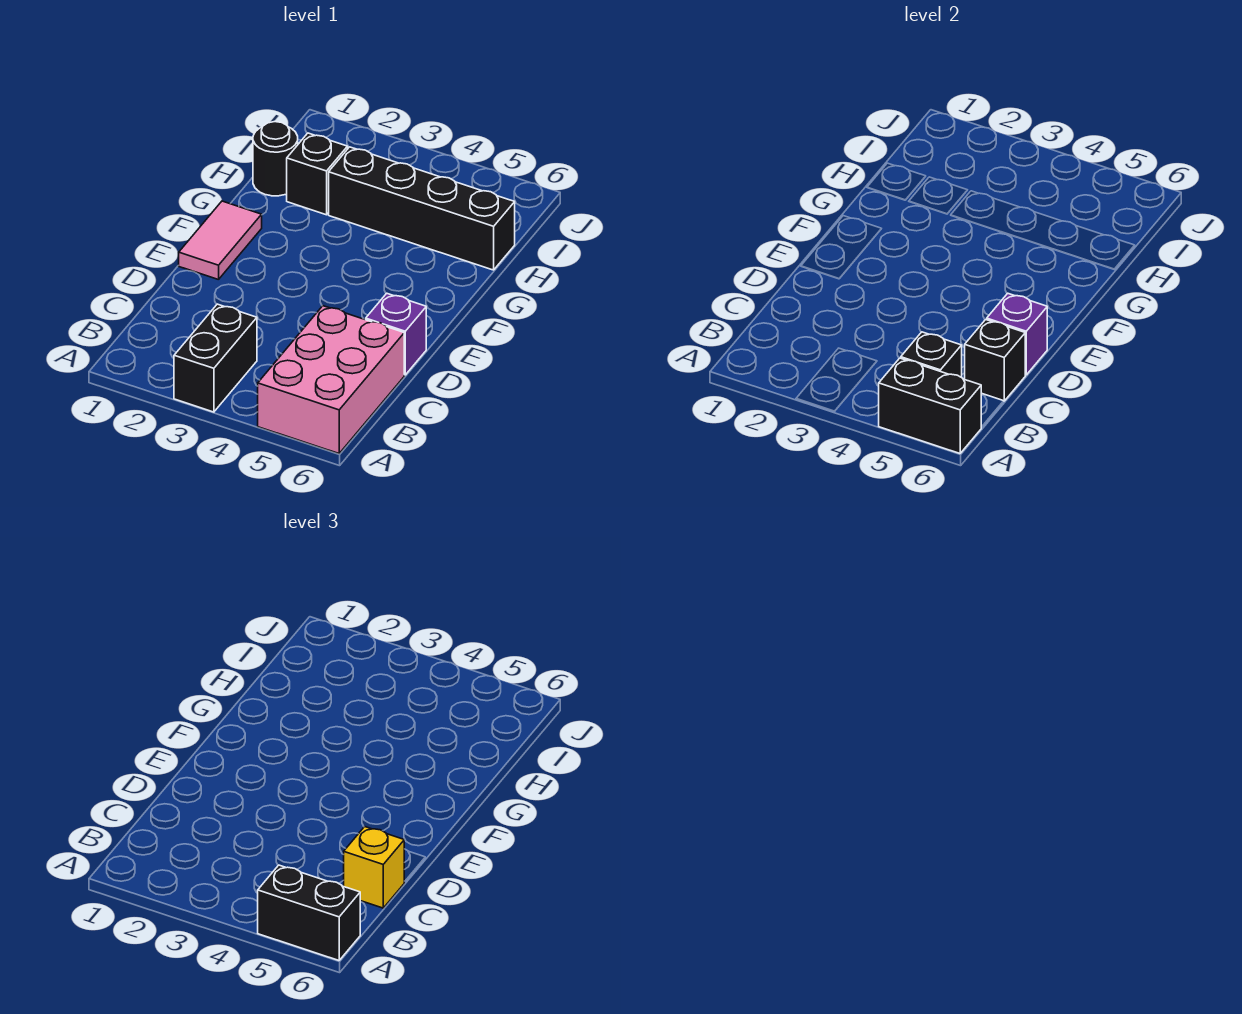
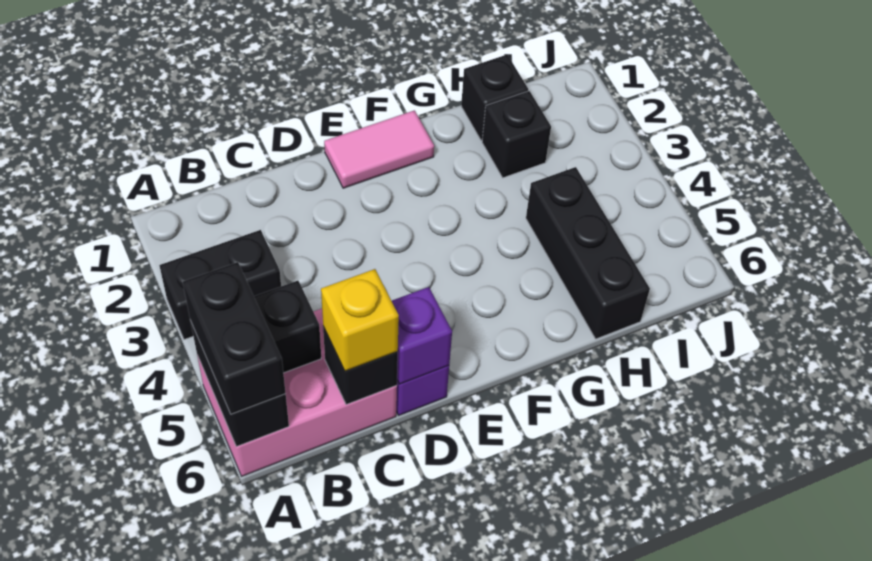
black round brick H1 level 1 -> black brick H1 level 1
black brick H3:H6 level 1 -> black brick H4:H6 level 1

